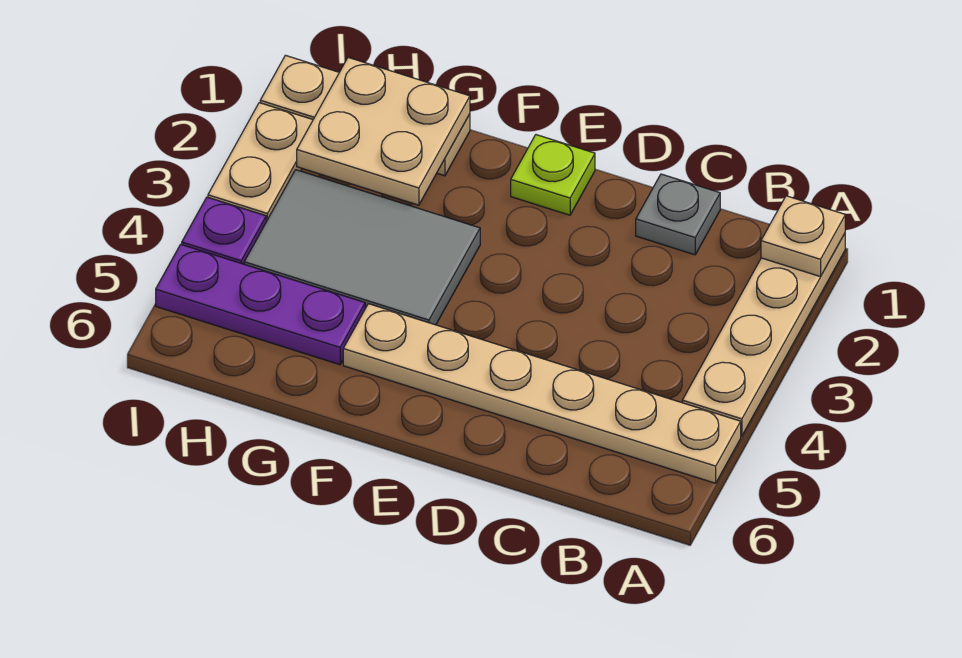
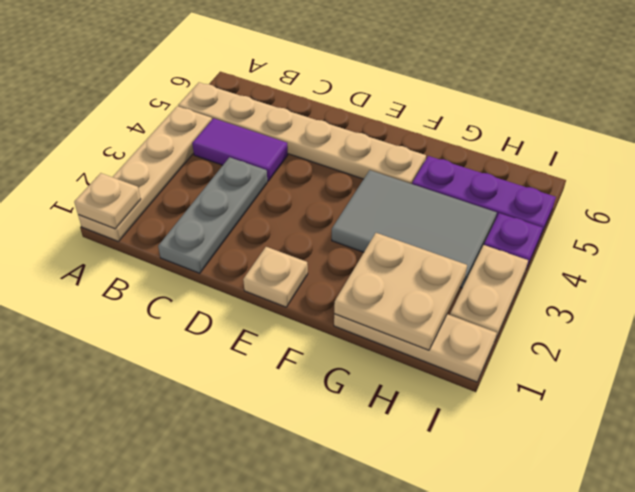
none -> purple tile B4:C4 level 1
grey plate C1 level 1 -> grey plate C1:C3 level 1
lime plate E1 level 1 -> tan plate E1 level 1

